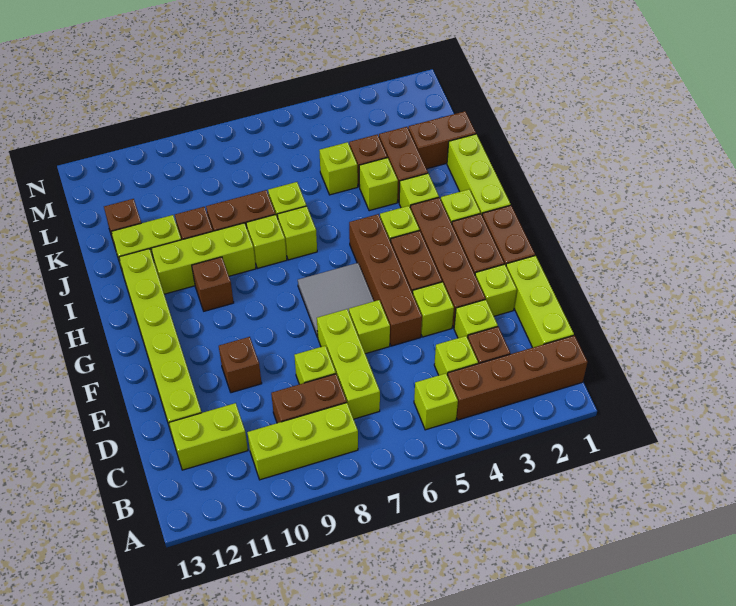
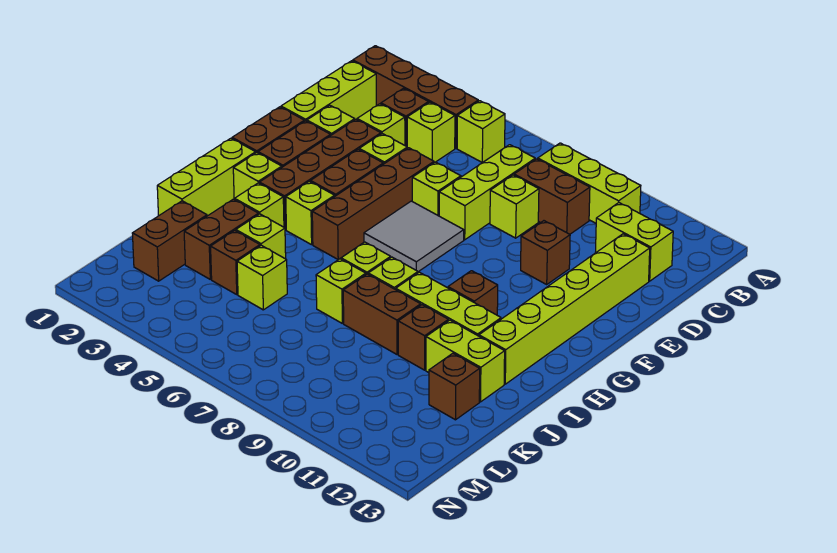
brown brick K1:K2 level 1 -> brown brick K2:L2 level 1

